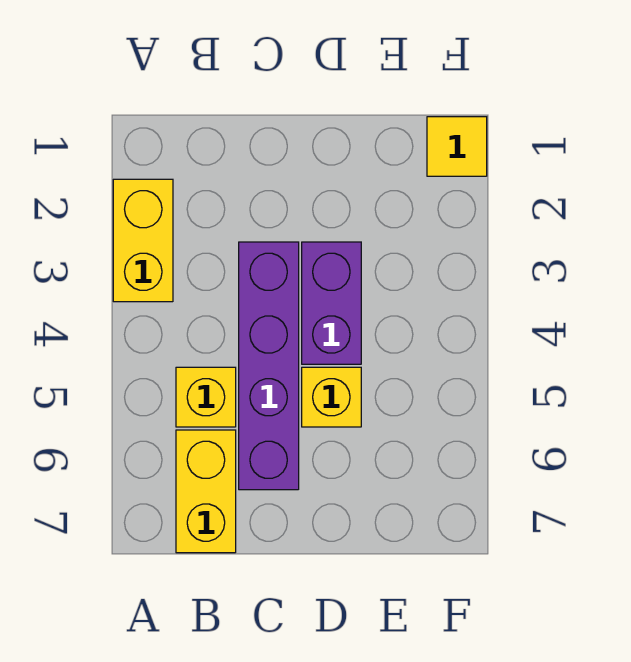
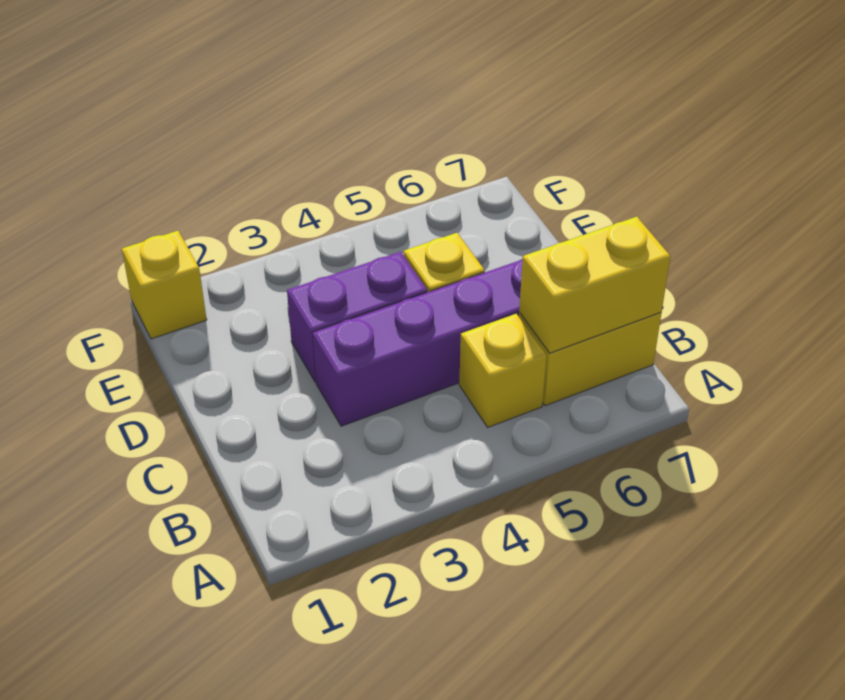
yellow brick A2:A3 level 1 -> yellow brick B6:B7 level 2
yellow tile F1 level 1 -> yellow brick F1 level 1

